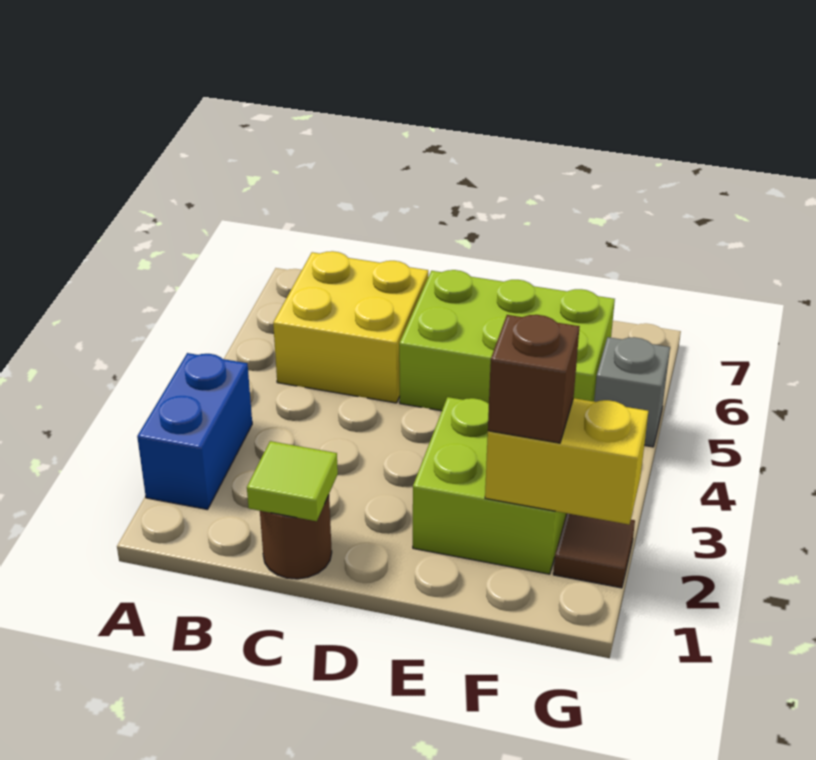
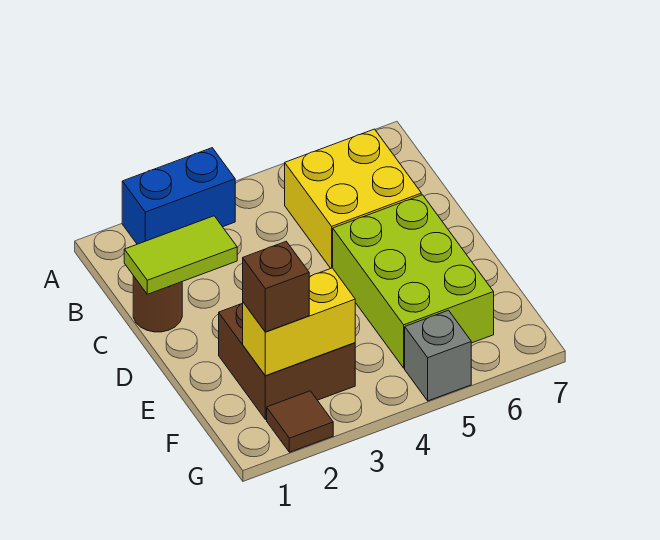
lime tile C1 level 2 -> lime tile C1:C2 level 2
lime brick E2:F3 level 1 -> brown brick E2:F3 level 1
yellow brick F2:G2 level 2 -> yellow brick F2:F3 level 2

